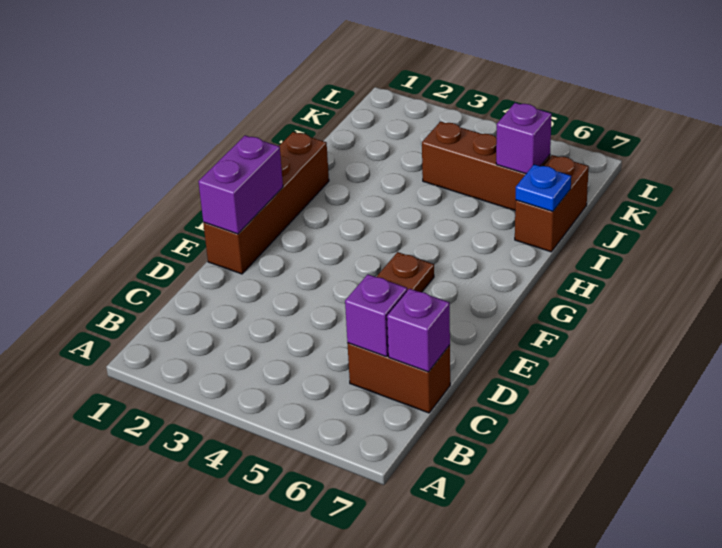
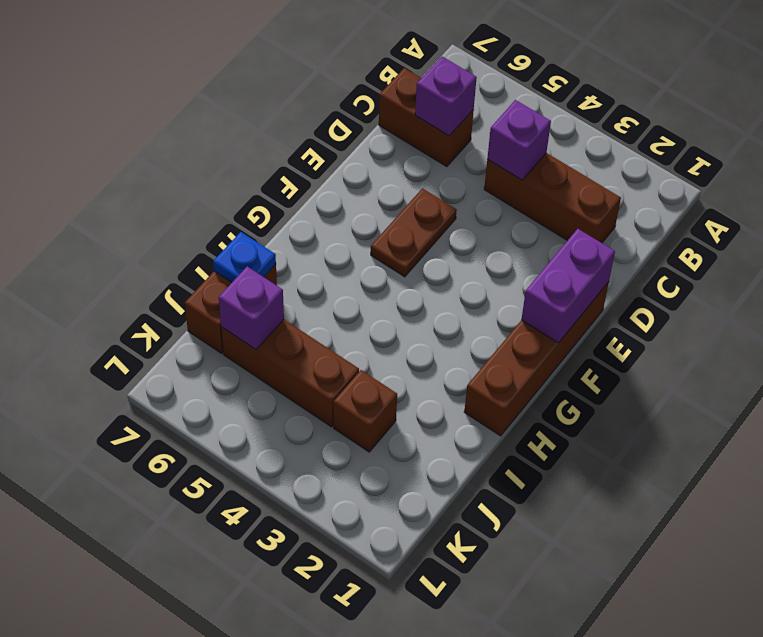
none -> brown brick C2:C4 level 1
purple brick C7 level 2 -> purple brick C4 level 2
none -> brown brick J3 level 1

